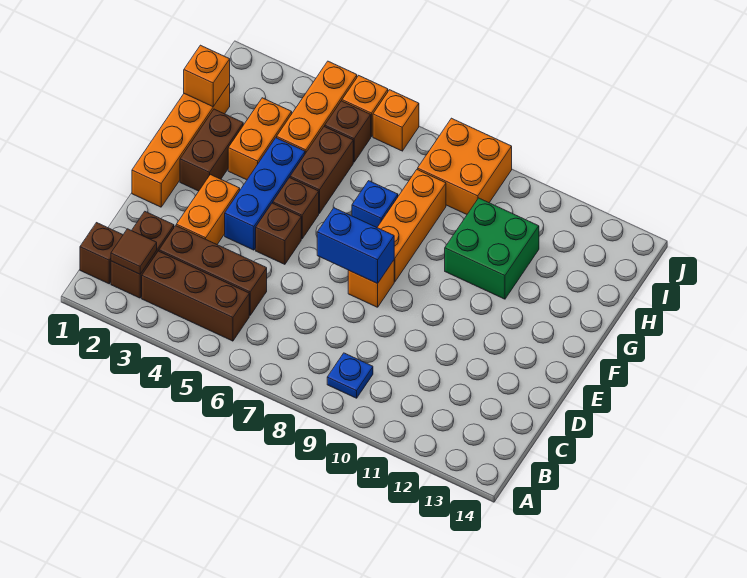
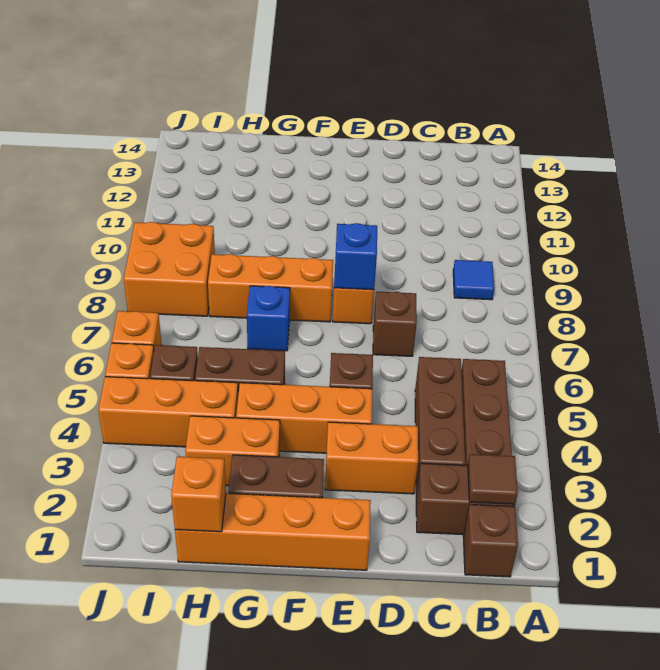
blue plate B9 level 1 -> blue tile B9 level 1
blue brick E4:G4 level 1 -> orange brick E4:G4 level 1
blue brick E7:E8 level 2 -> blue brick E8 level 2
brown brick F5 level 1 -> brown brick D7 level 1
green brick G10:H11 level 1 -> none

